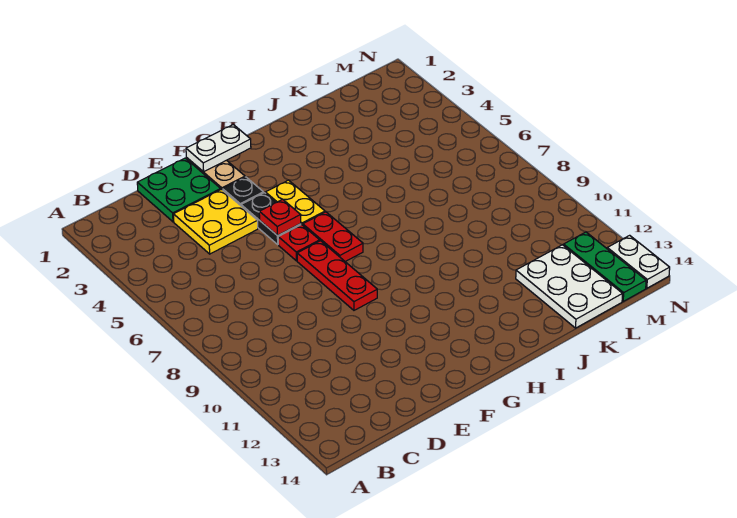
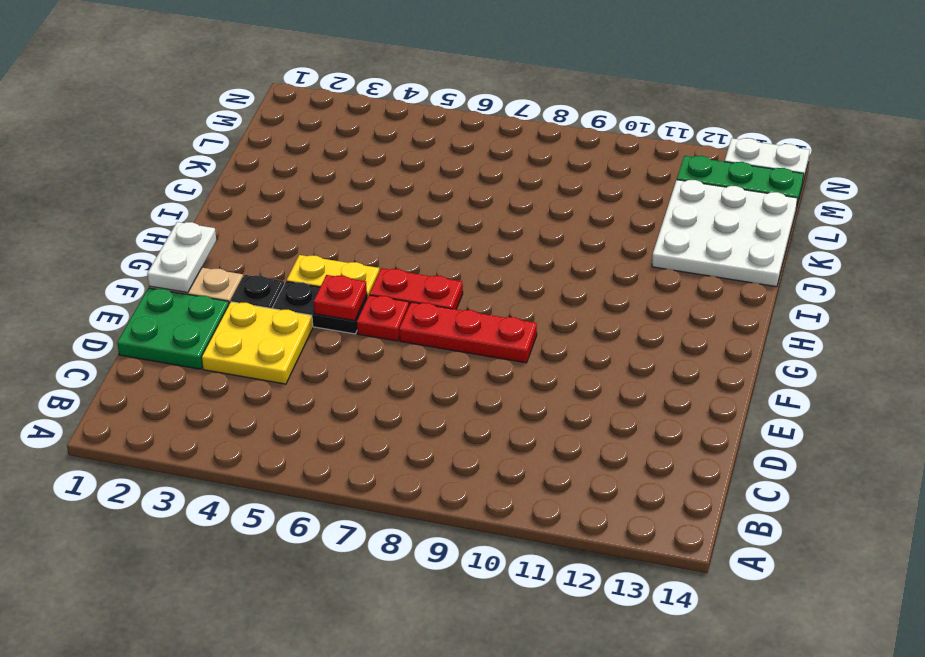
white plate K12:L14 level 1 -> white plate J12:L14 level 1

